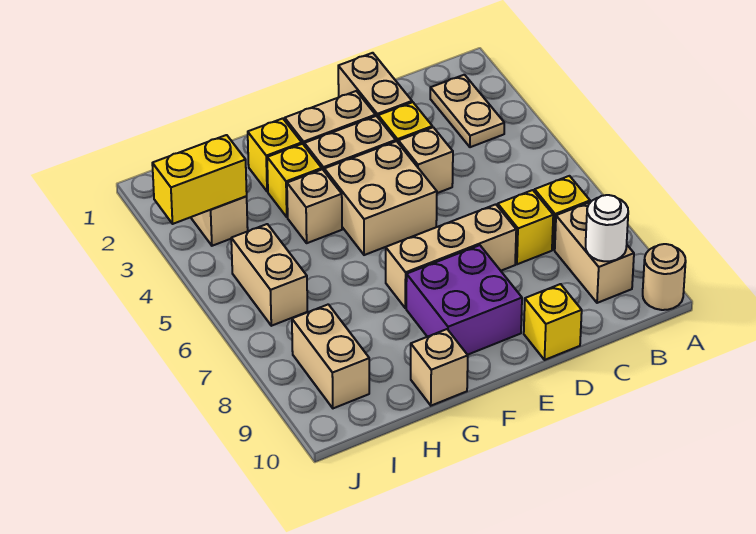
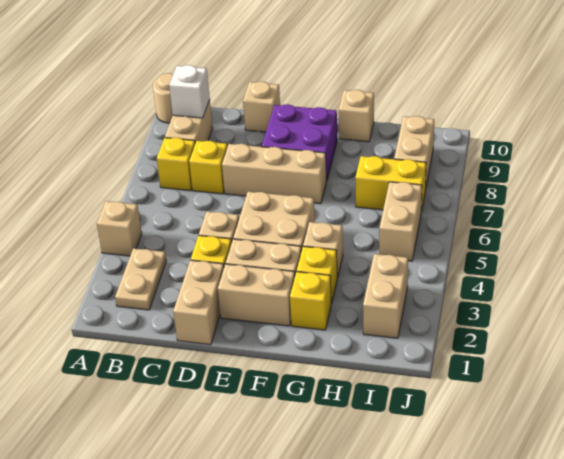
none -> tan brick A4 level 1
white round brick B9 level 2 -> white brick B9 level 2
yellow brick D10 level 1 -> tan brick D10 level 1
yellow brick I3:J3 level 2 -> yellow brick H7:I7 level 1

